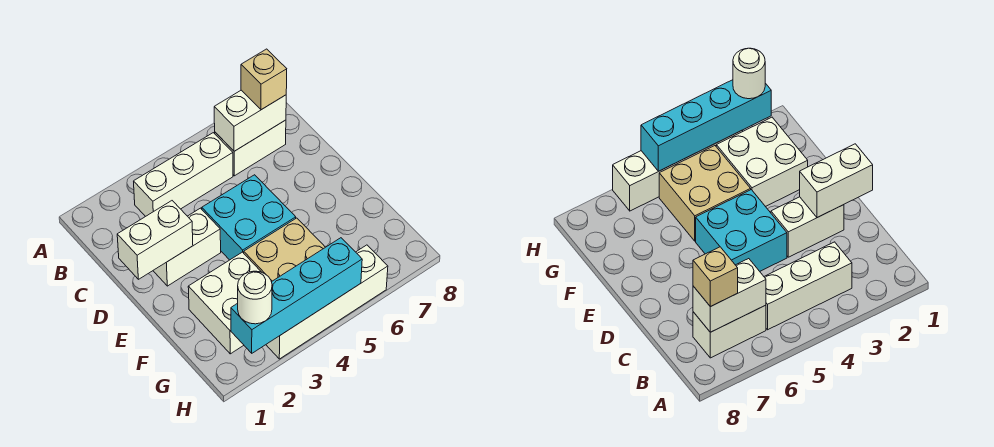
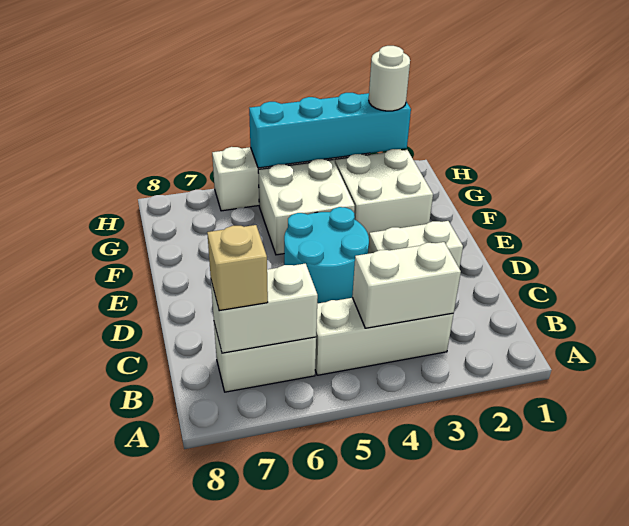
white brick D1:D2 level 2 -> white brick B3:B4 level 2
cyan brick D4:E5 level 1 -> cyan round brick D4:E5 level 1
tan brick F4:G5 level 1 -> white brick F4:G5 level 1

